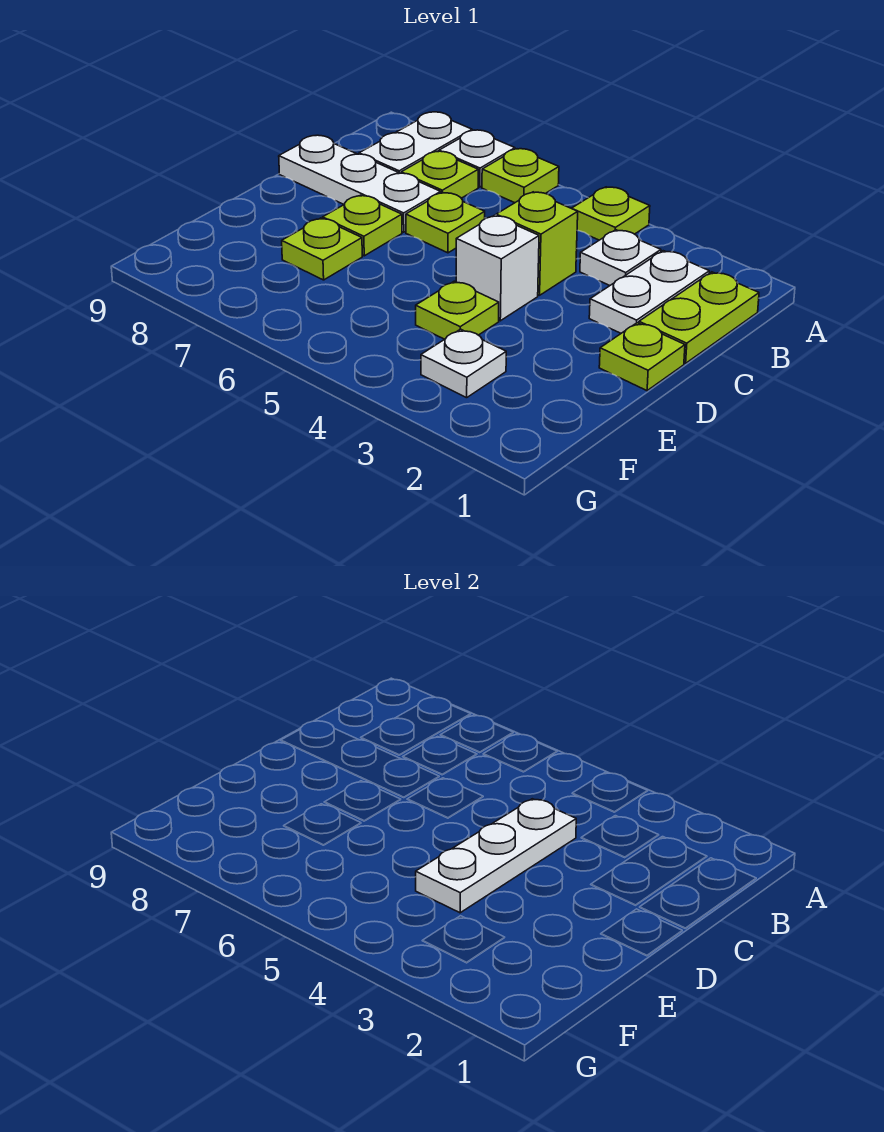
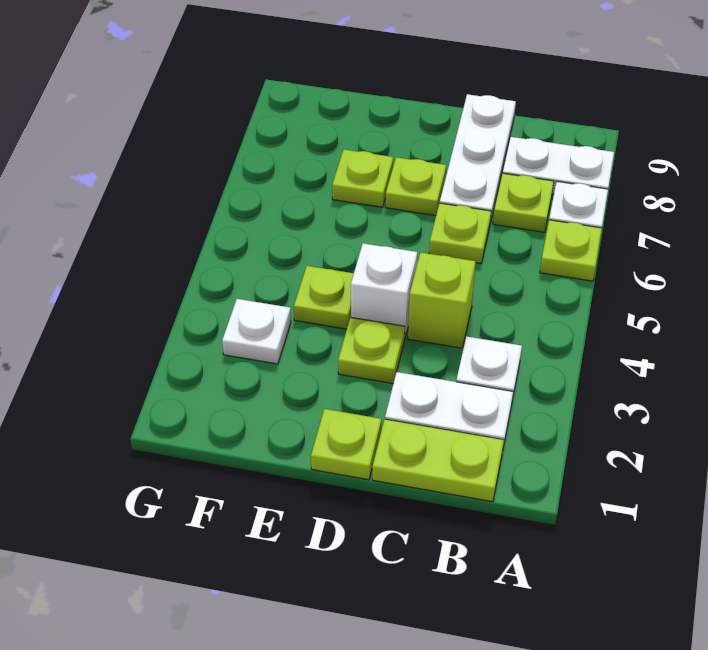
lime plate A4 level 1 -> lime plate D3 level 1
white plate C4:E4 level 2 -> none

